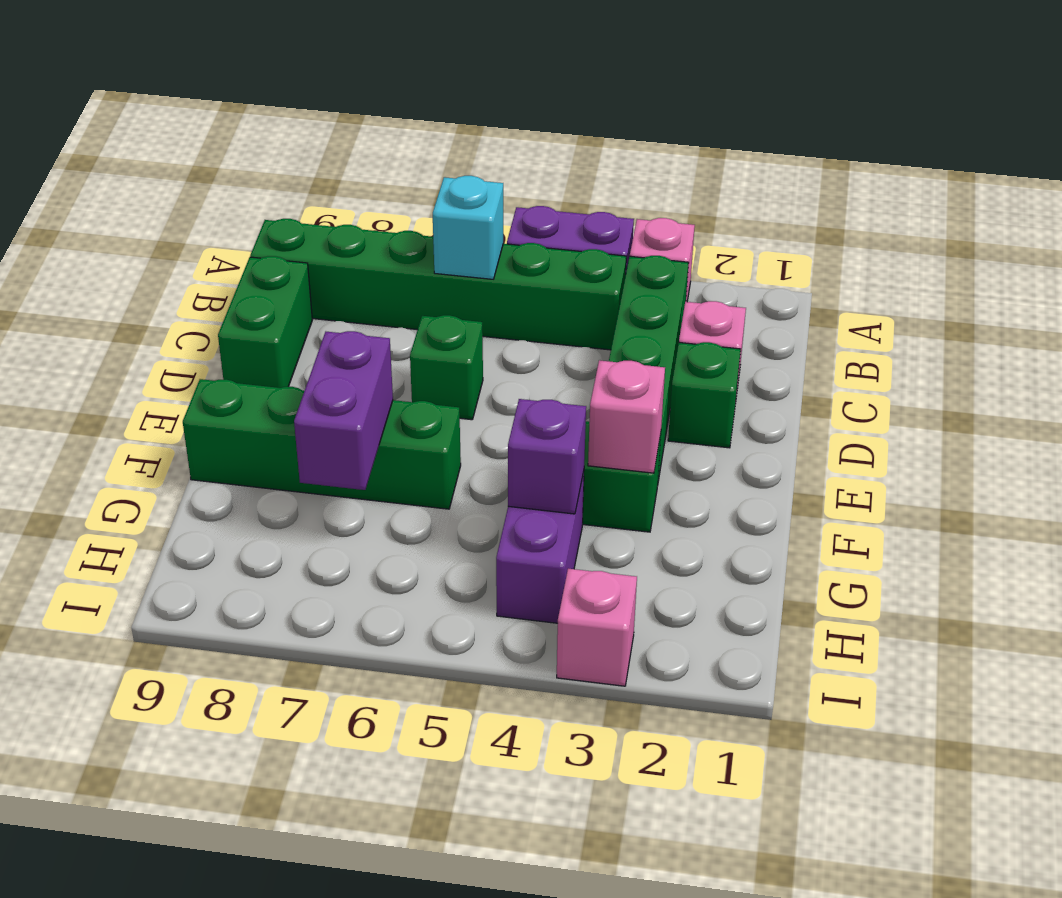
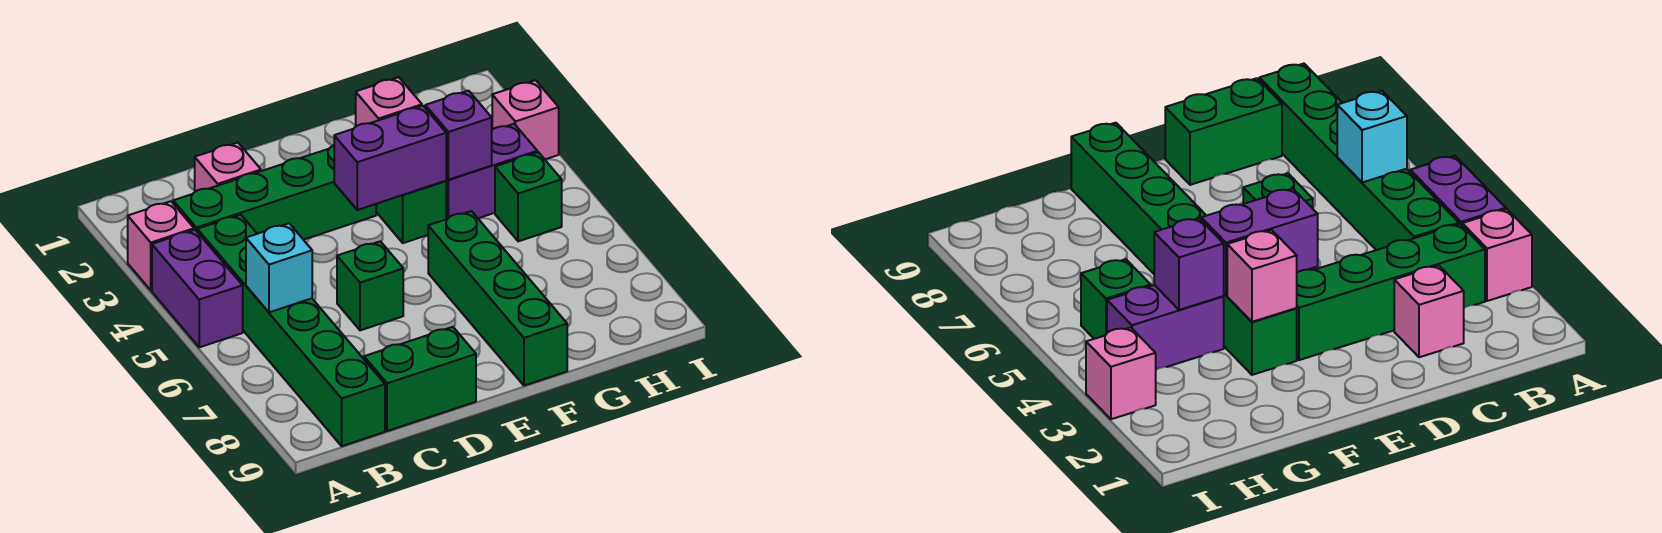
green brick D2 level 1 -> green brick H5 level 1
purple brick F7:G7 level 2 -> purple brick E4:F4 level 2

